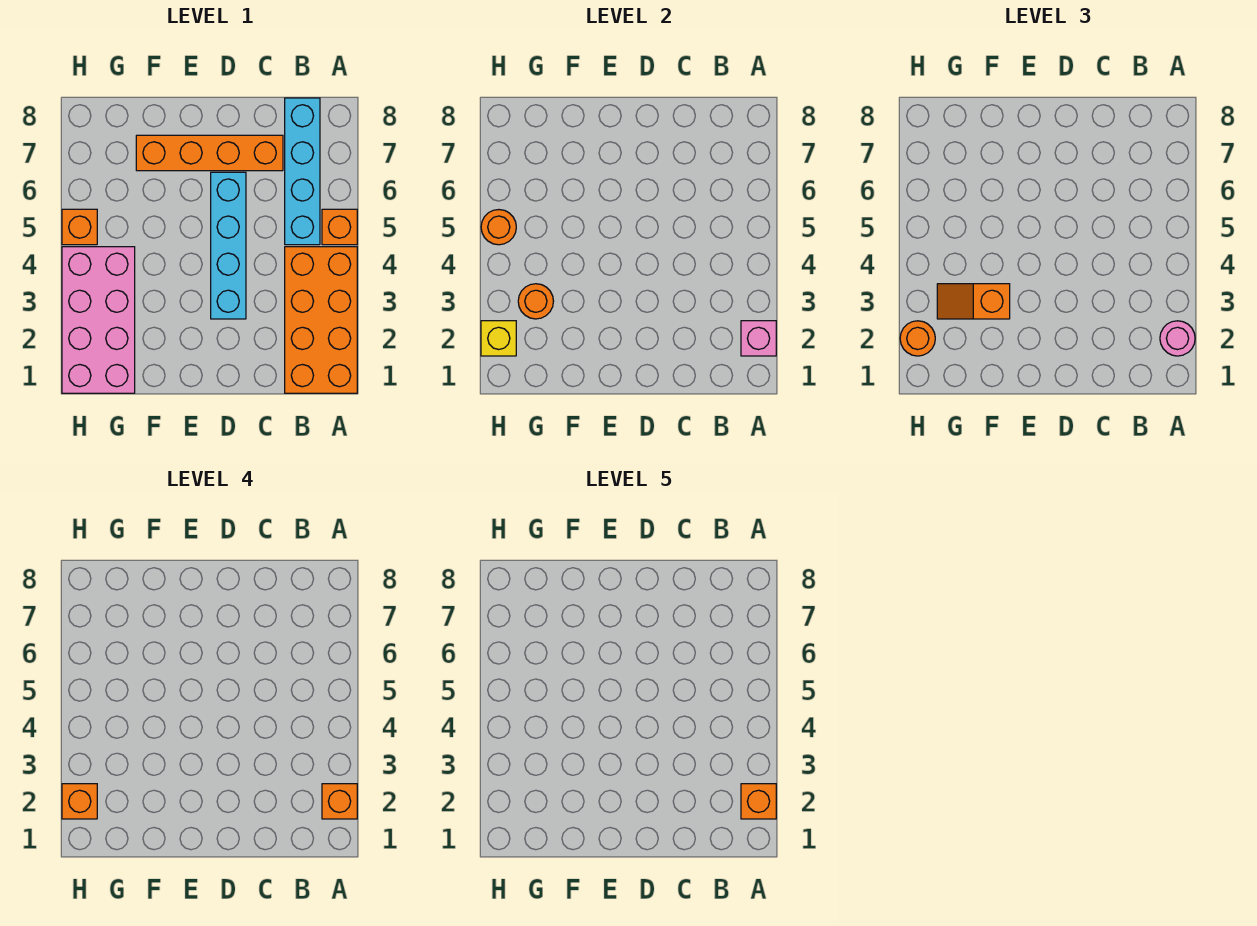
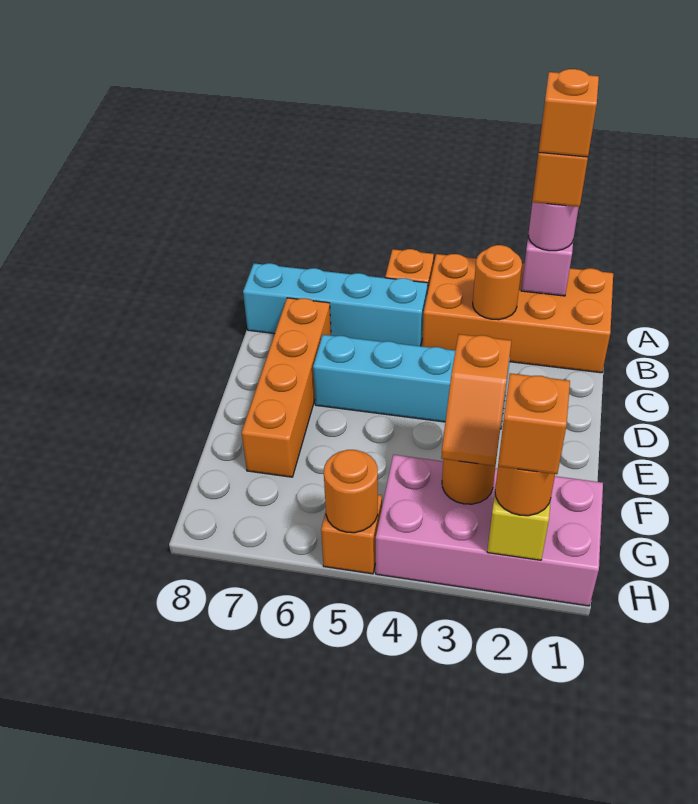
none -> orange round brick B3 level 2

